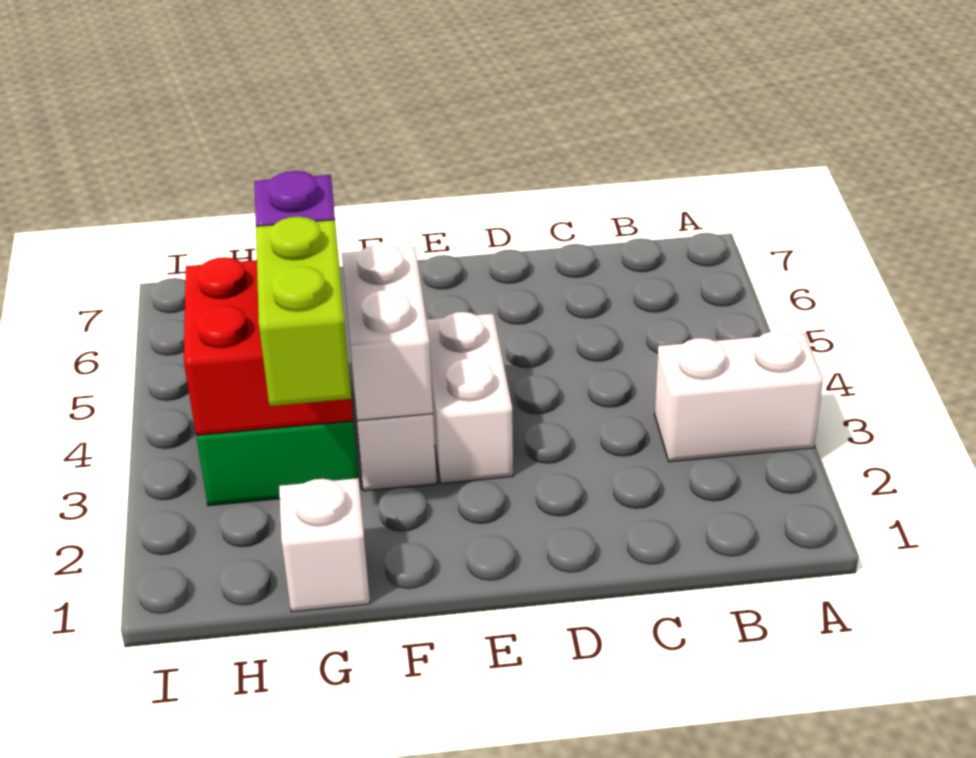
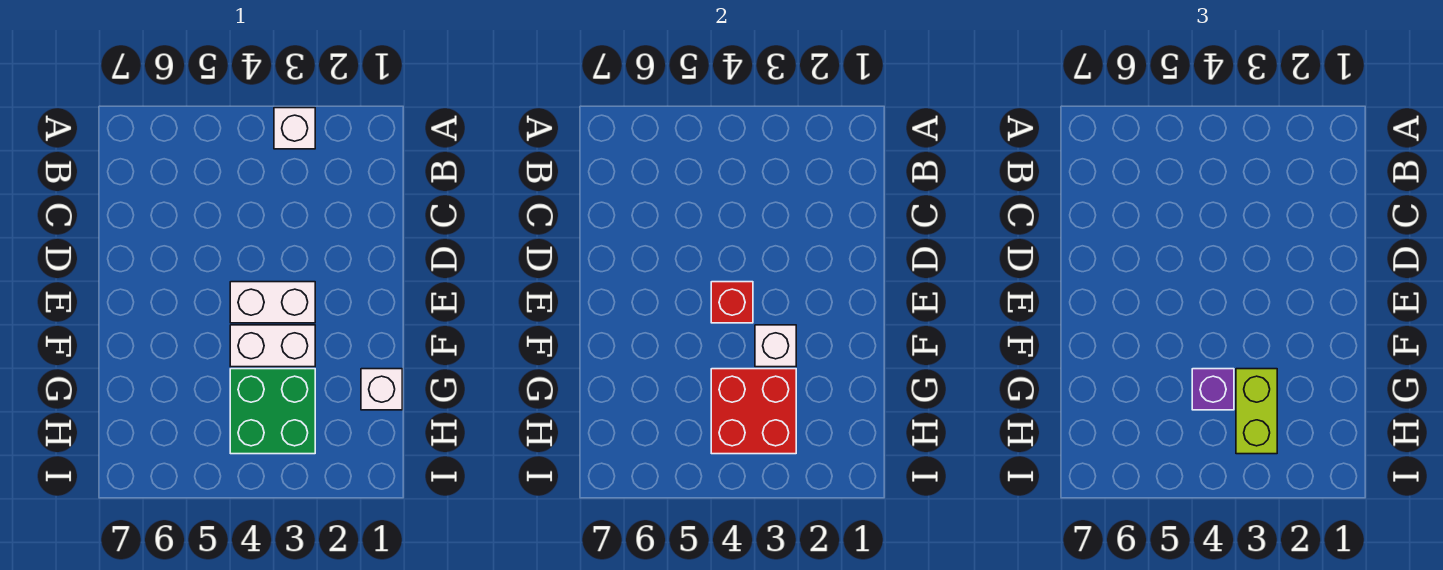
white brick A3:B3 level 1 -> white brick A3 level 1
none -> red brick E4 level 2
white brick F3:F4 level 2 -> white brick F3 level 2
lime brick G2:G3 level 3 -> lime brick G3:H3 level 3

